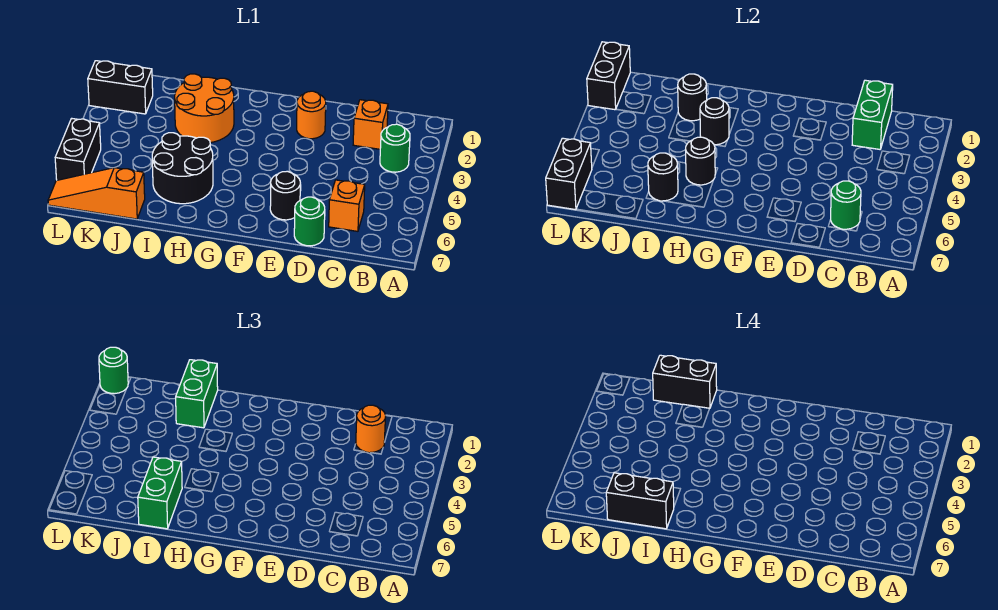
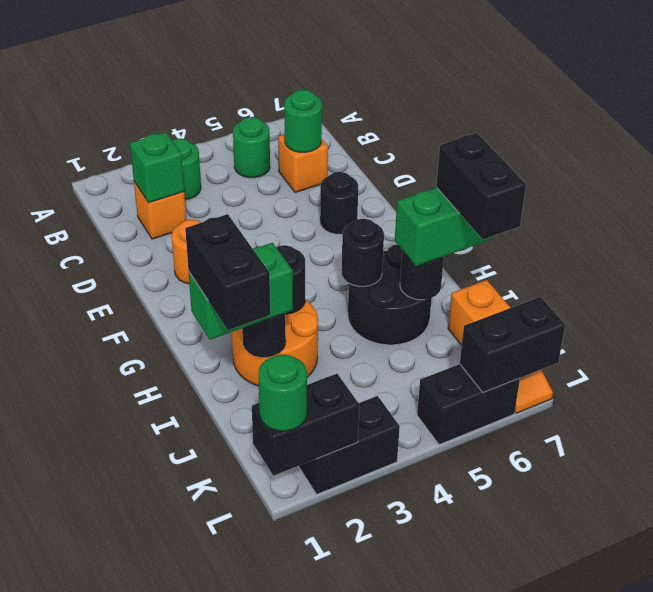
green brick C1:C2 level 2 -> green brick C2 level 2
orange round brick C2 level 3 -> none
green round brick D7 level 1 -> green round brick B5 level 1
black brick K2:L2 level 1 -> black brick L2:L3 level 1

